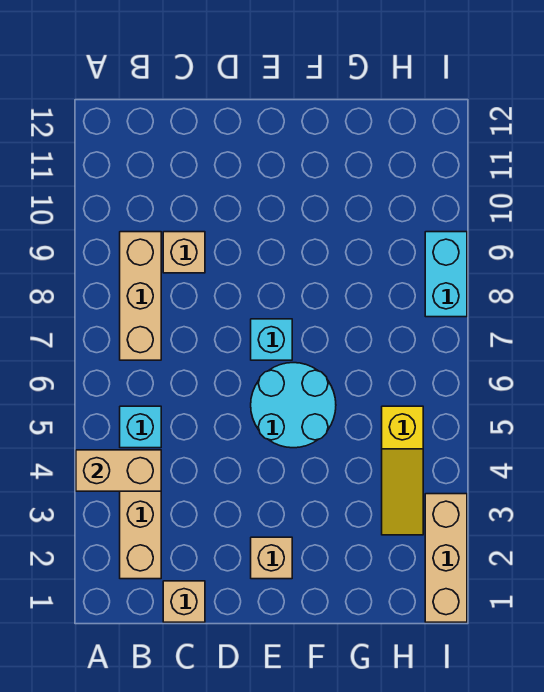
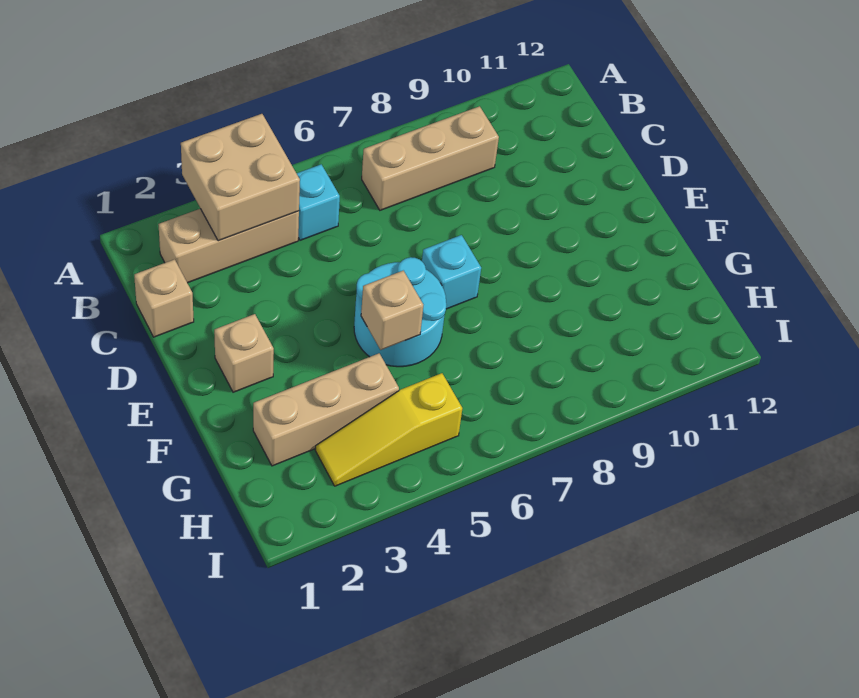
tan brick A4:B4 level 2 -> tan brick A3:B4 level 2
tan brick C9 level 1 -> tan brick F5 level 2
tan brick I1:I3 level 1 -> tan brick G2:G4 level 1
cyan brick I8:I9 level 1 -> none

